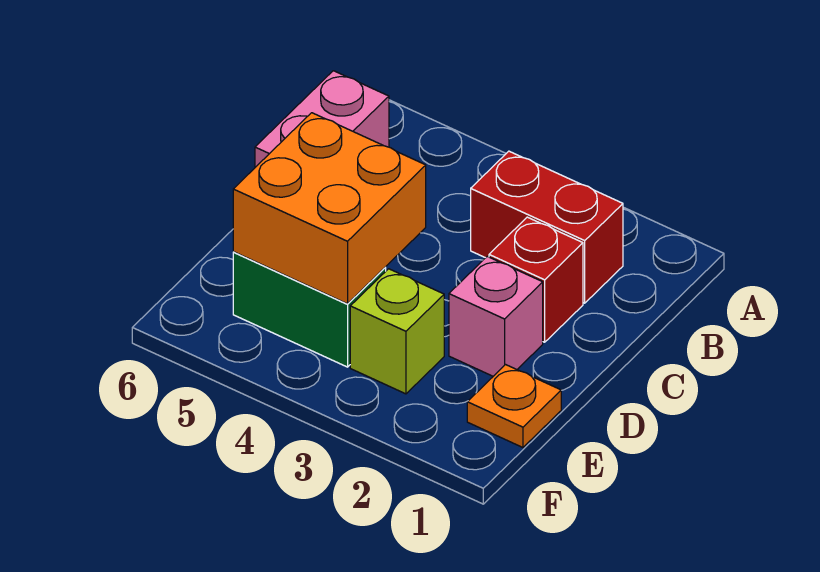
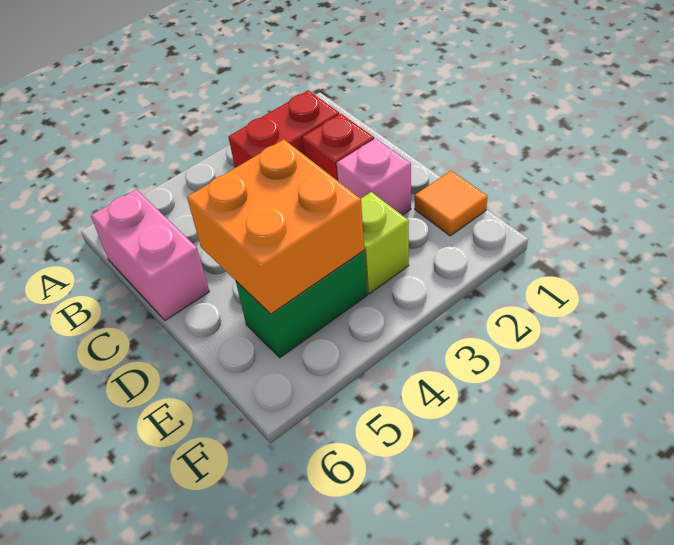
orange plate E1 level 1 -> orange tile E1 level 1

